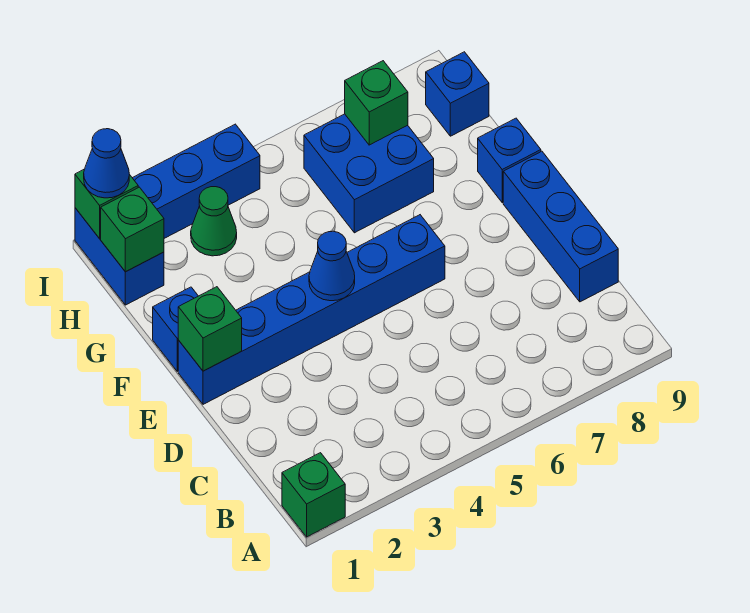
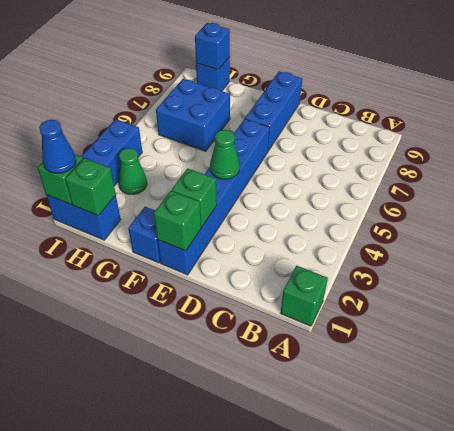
blue brick C9:E9 level 1 -> blue brick E7:E9 level 1
blue cone E4 level 2 -> green cone E4 level 2
blue brick F9 level 1 -> blue brick H9 level 2
green brick H7 level 2 -> green brick E2 level 2

